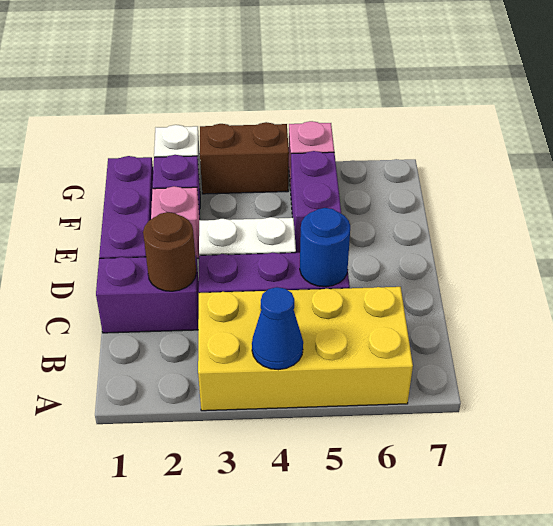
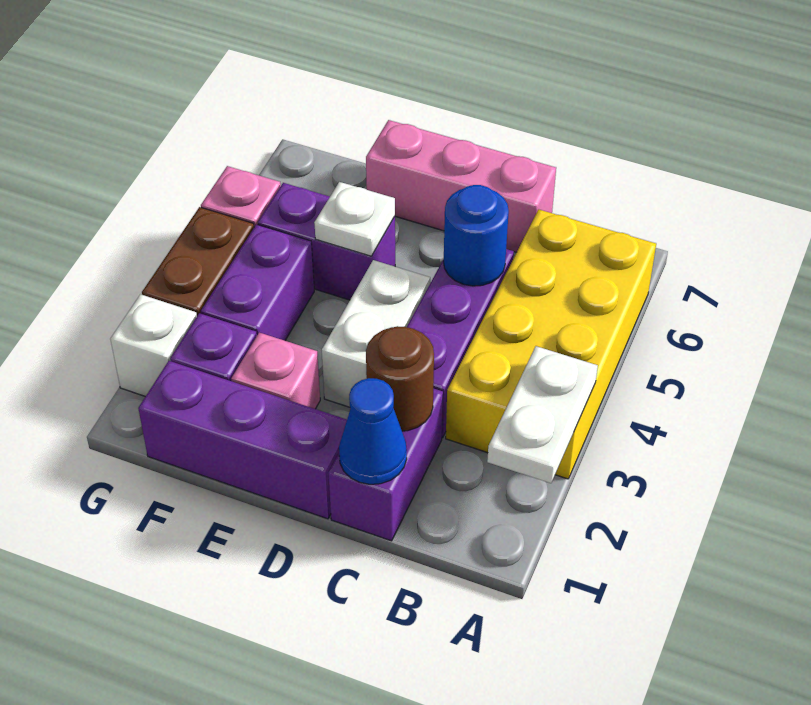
none -> white plate A2:A3 level 2
blue cone A4 level 2 -> blue cone C1 level 2
none -> pink brick C7:E7 level 1
none -> white plate E5 level 2
none -> purple brick F3:F4 level 1

